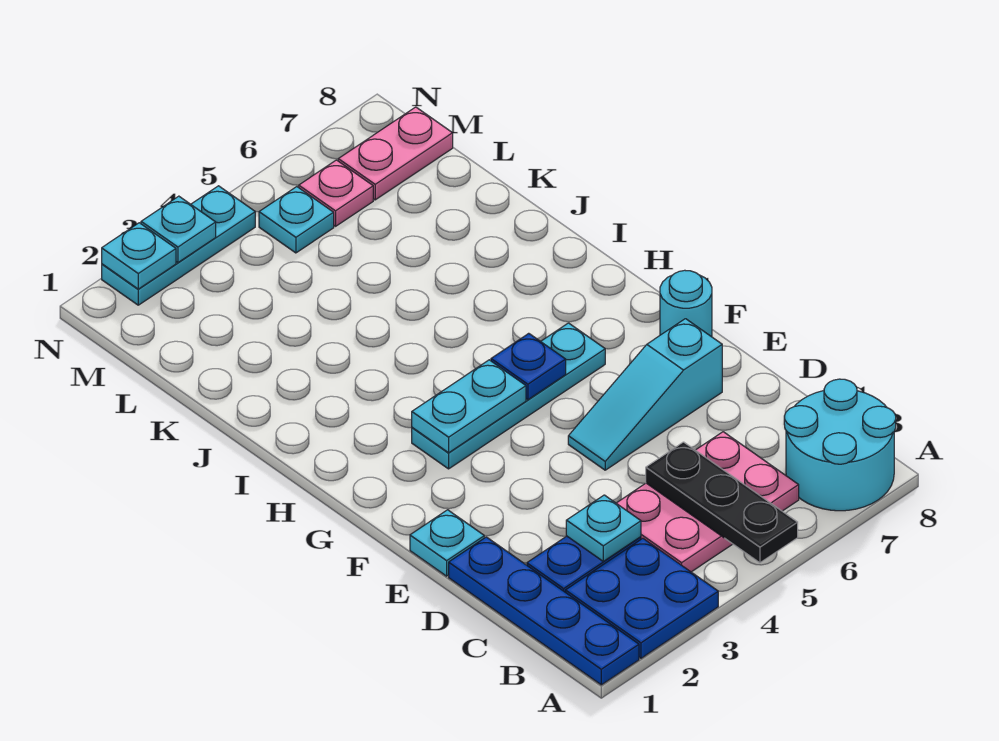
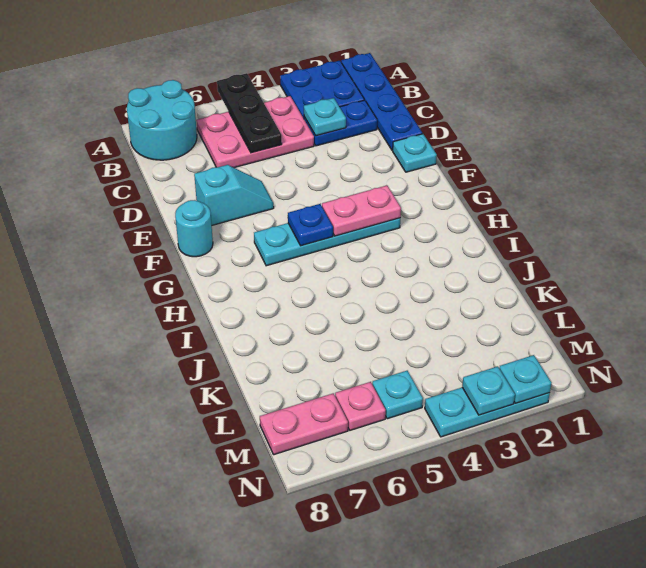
cyan slope E5:E7 level 1 top 7 -> cyan slope E6:E7 level 1 top 7
cyan plate G3:G4 level 2 -> pink plate G3:G4 level 2

